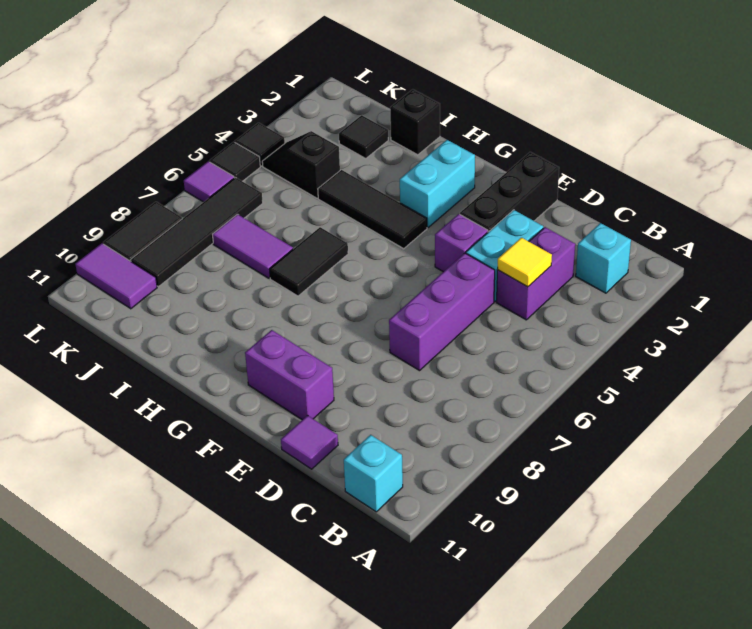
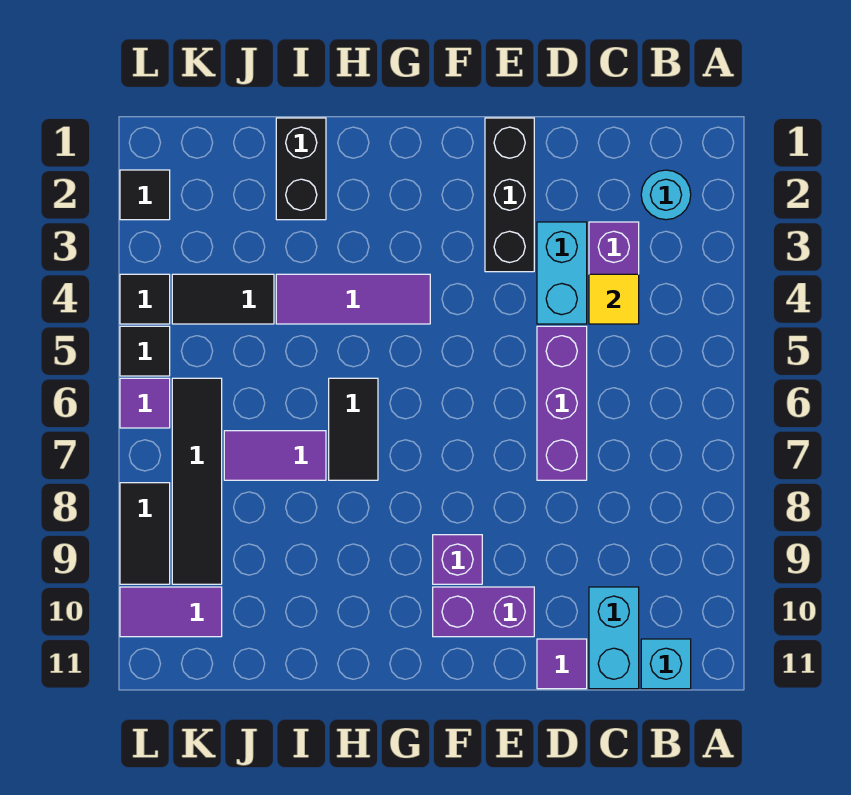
cyan brick B2 level 1 -> cyan round brick B2 level 1
purple brick E4 level 1 -> purple brick F9 level 1
cyan brick G2:G3 level 1 -> cyan brick C10:C11 level 1
black tile G4:I4 level 1 -> purple tile G4:I4 level 1
black brick I1 level 1 -> black brick I1:I2 level 1
black tile J2 level 1 -> black tile L2 level 1
black slope J4:K4 level 1 top J -> black tile J4:K4 level 1

